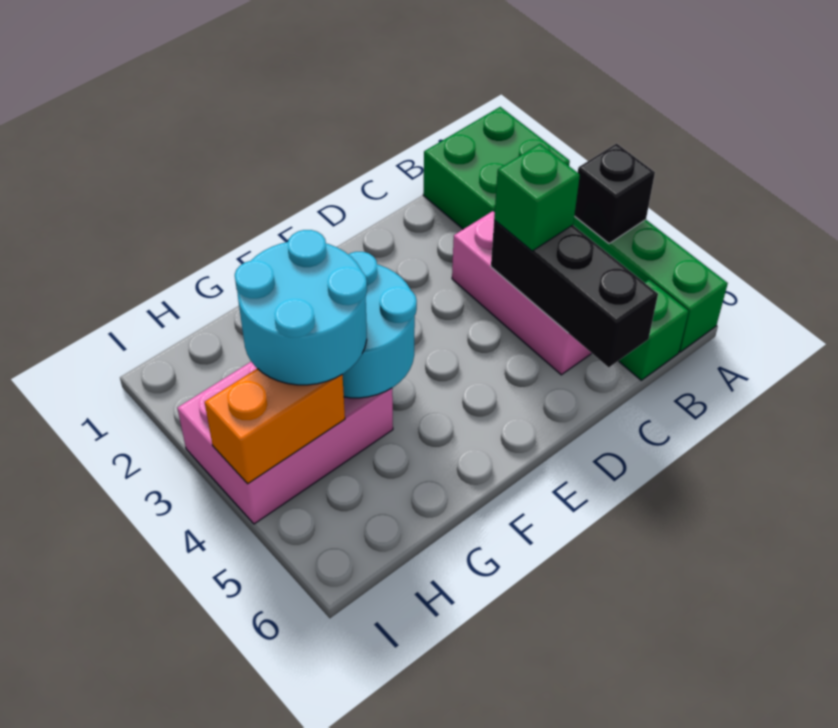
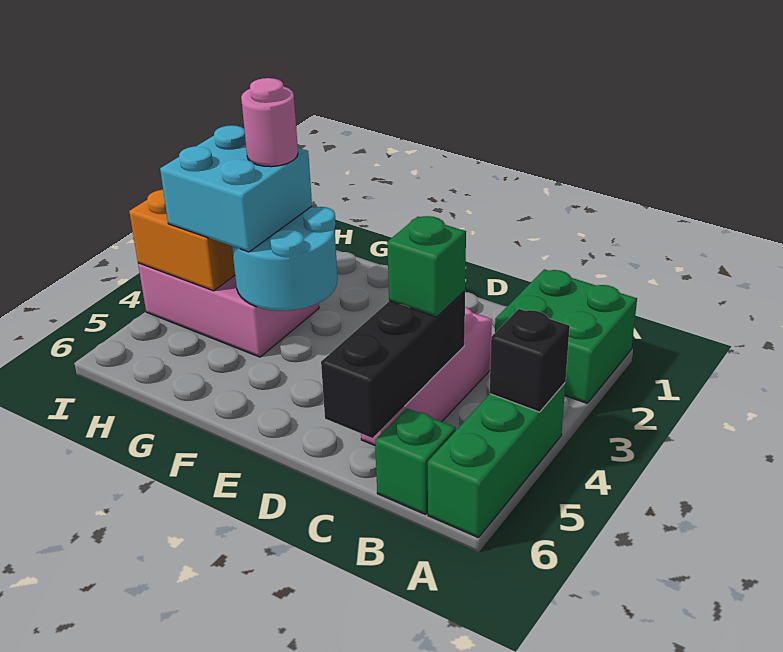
cyan round brick G3:H4 level 3 -> cyan brick G3:H4 level 3
none -> pink round brick G3 level 4

